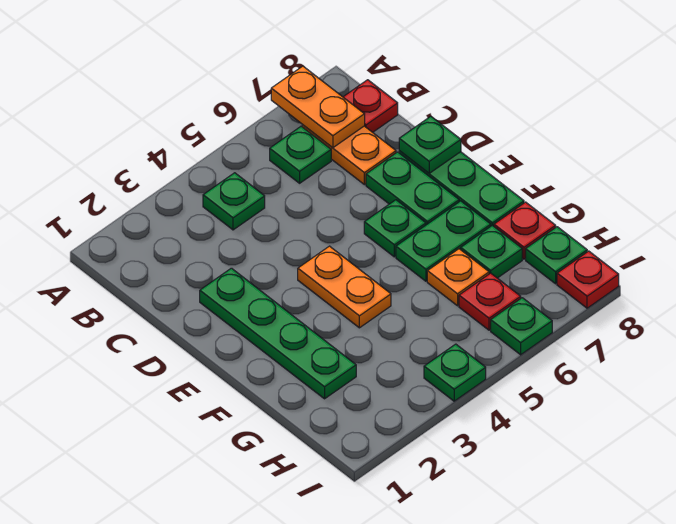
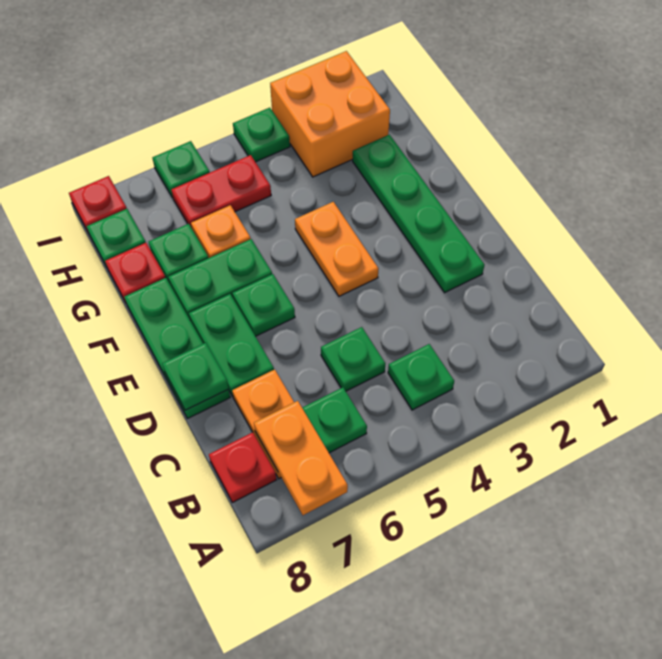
none -> green plate C5 level 1
none -> orange brick H2:I3 level 1
red plate H6 level 1 -> red plate H5:H6 level 1

